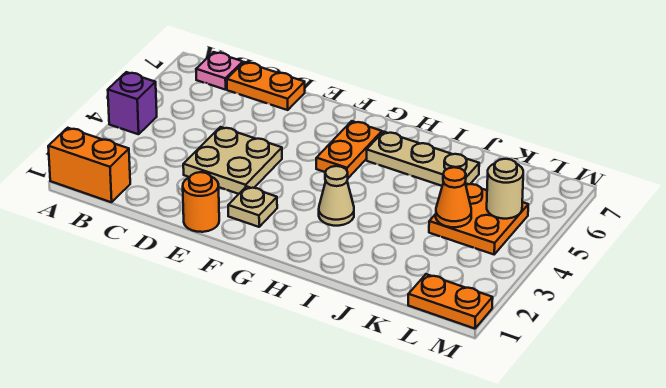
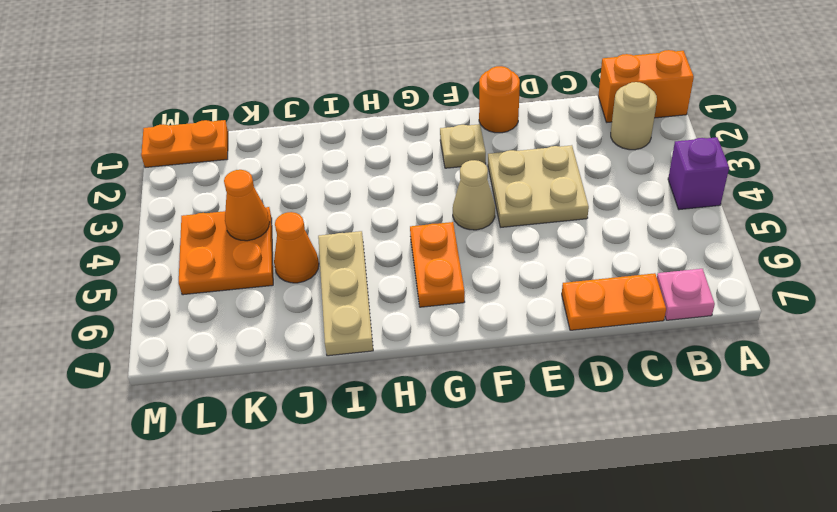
tan cone H3 level 1 -> tan cone F4 level 1
tan plate H6:J6 level 1 -> tan plate I5:I7 level 1
none -> orange cone J5 level 1
tan round brick L5 level 2 -> tan round brick B2 level 1

